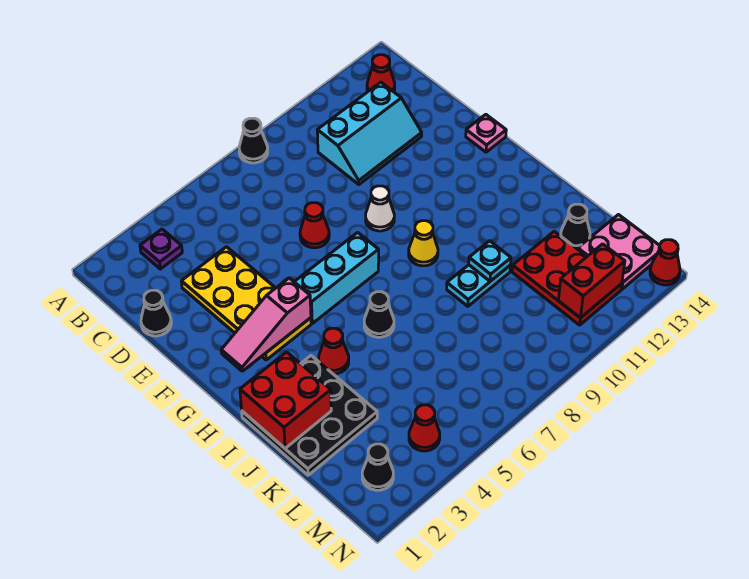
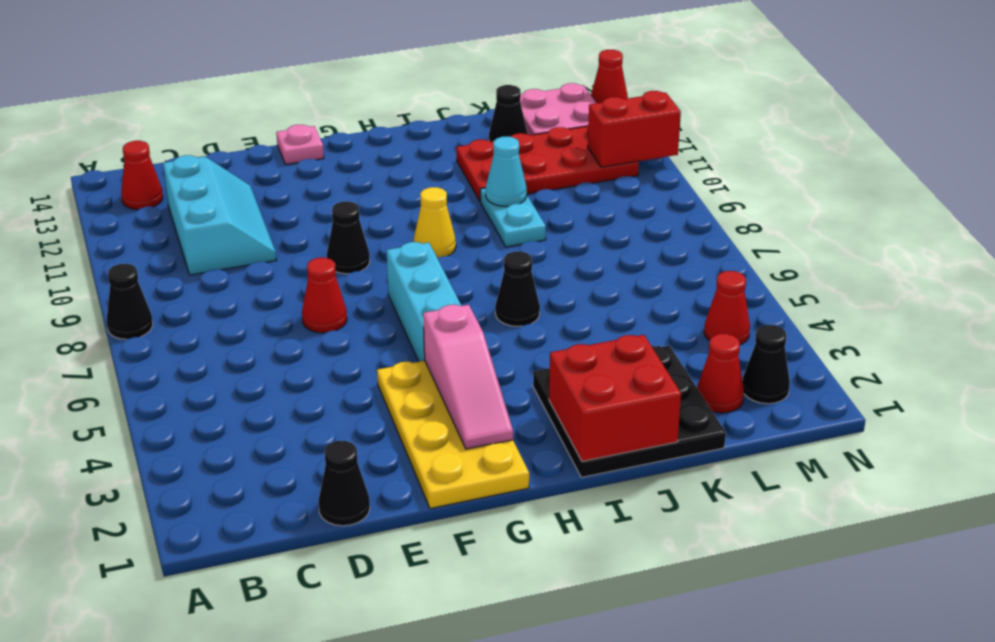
purple plate B3 level 1 -> none
yellow plate D3:G4 level 1 -> yellow plate F1:G4 level 1
white cone F9 level 1 -> black cone F9 level 1
red cone I4 level 1 -> red cone L2 level 1
cyan plate J10 level 2 -> cyan cone J10 level 2
red plate K11:M12 level 1 -> red plate J11:M12 level 1
red brick M11:M12 level 2 -> red brick M11:N11 level 2

